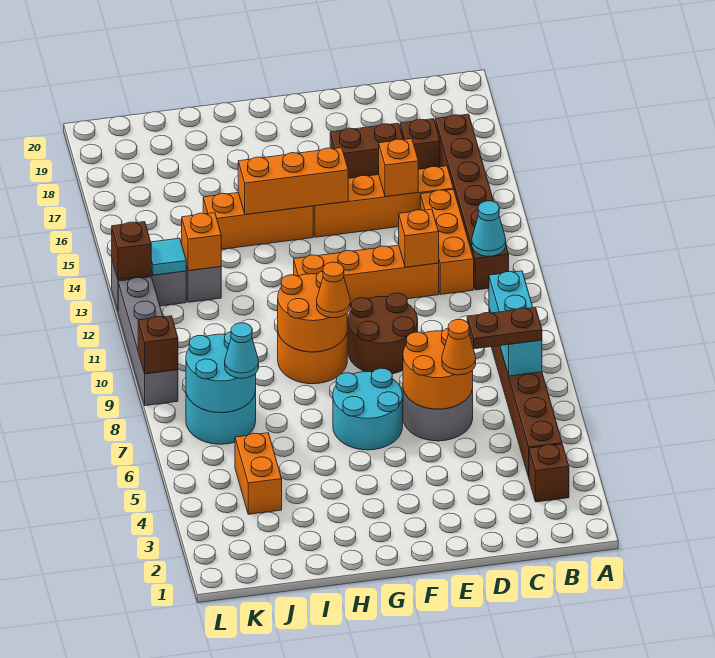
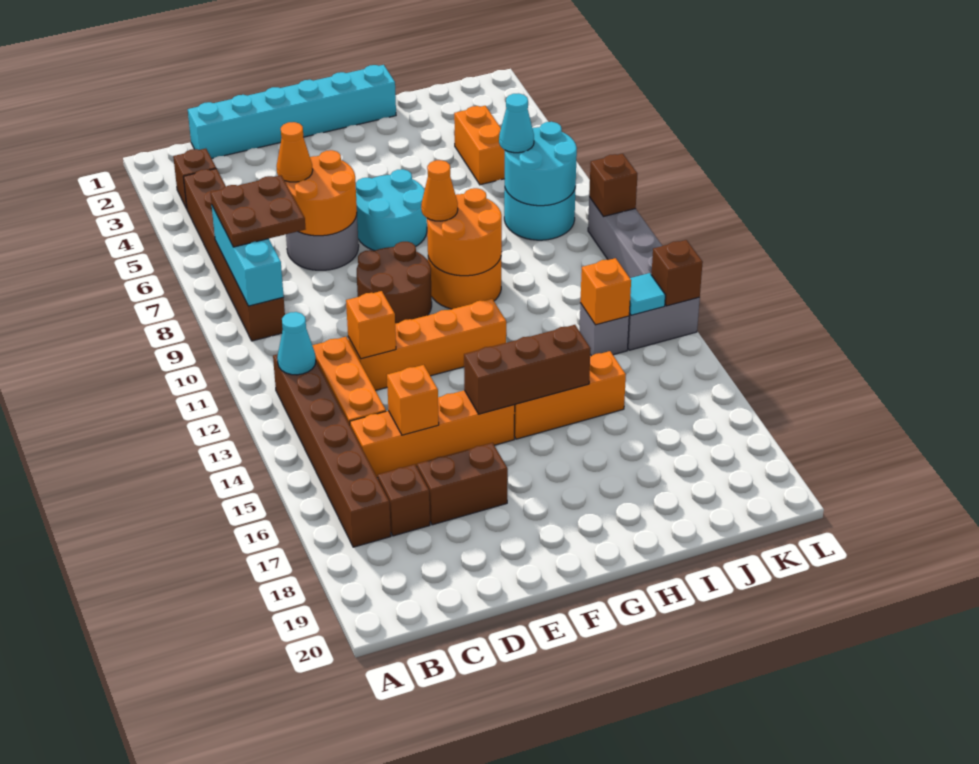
brown plate B7:C7 level 3 -> brown plate B7:C8 level 3
none -> cyan brick C1:H1 level 1
orange brick F15:H15 level 2 -> brown brick F15:H15 level 2

